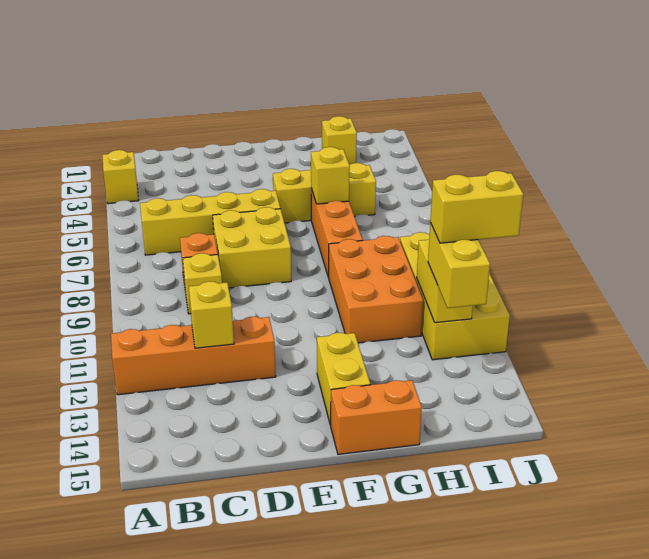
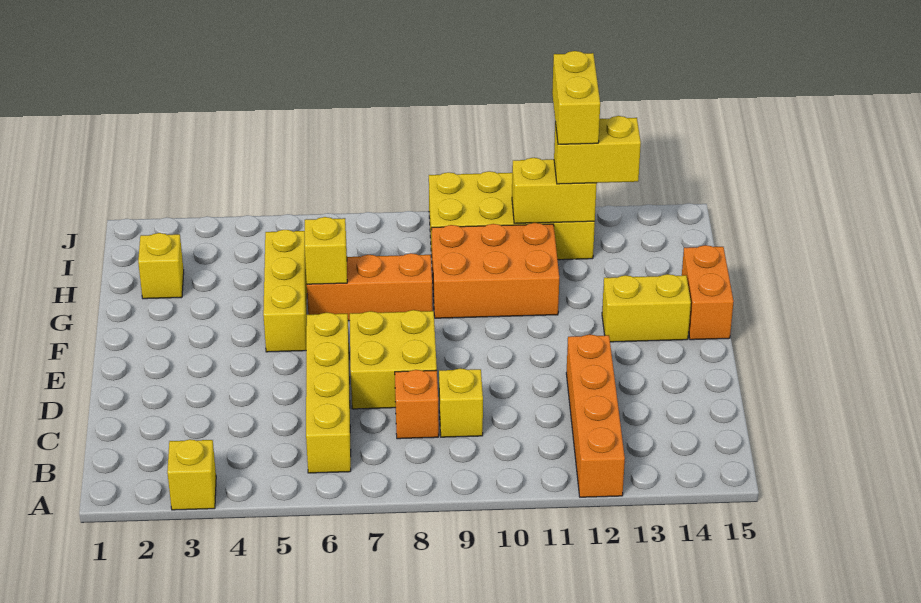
yellow brick C12 level 2 -> none

